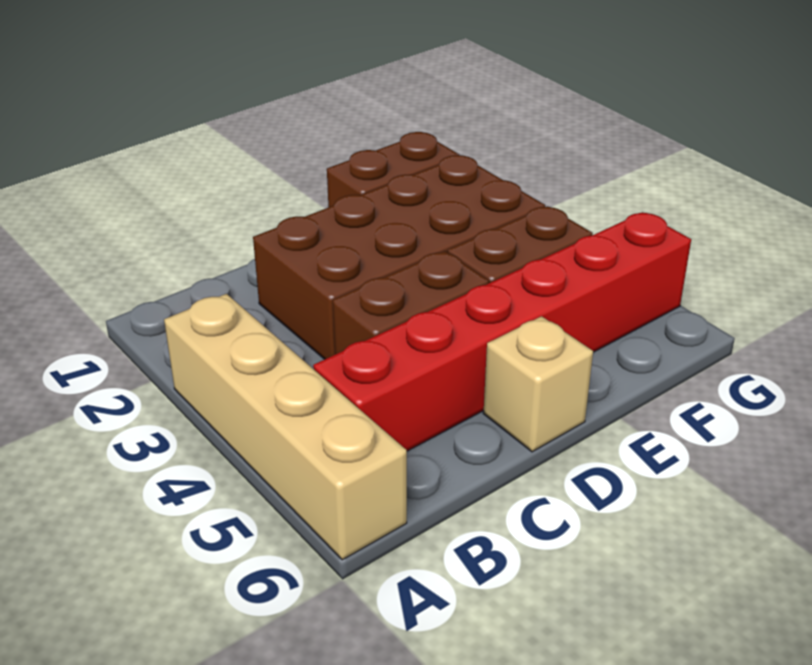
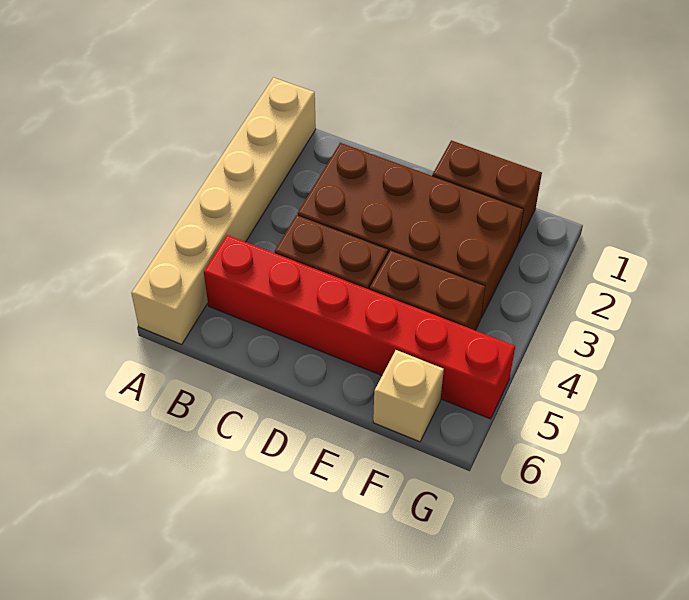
tan brick A3:A6 level 1 -> tan brick A1:A6 level 1
tan brick D6 level 1 -> tan brick F6 level 1

